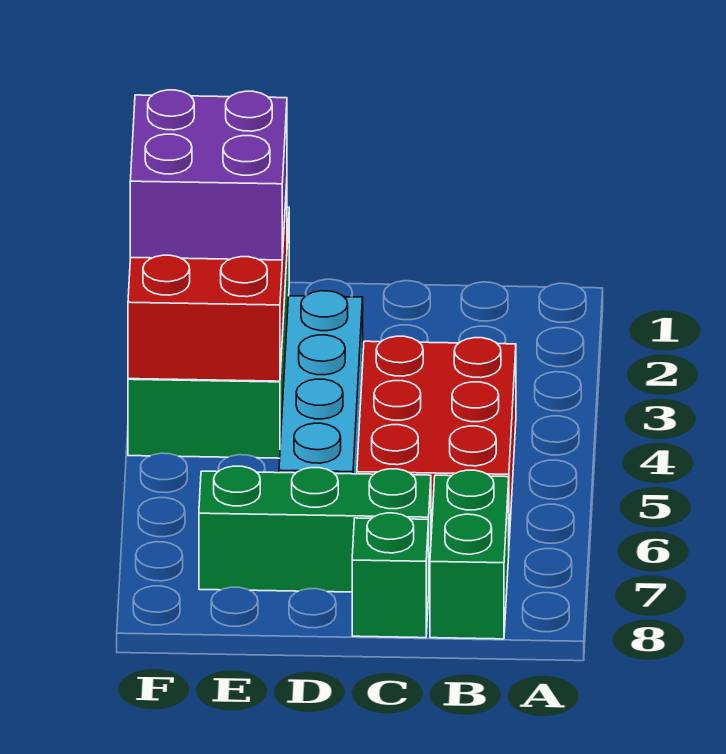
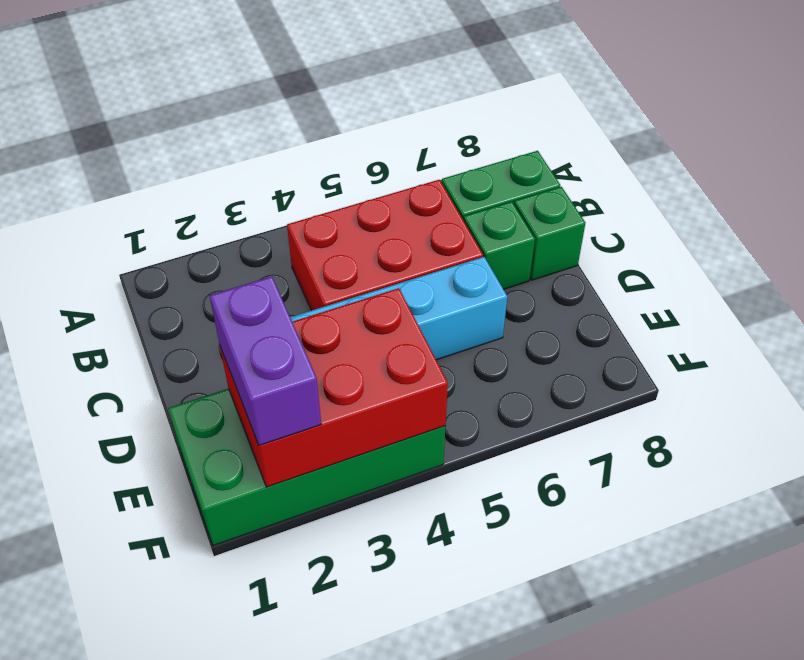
green brick C7:E7 level 1 -> green brick C7 level 1
purple brick E2:F3 level 3 -> purple brick E2:F2 level 3

